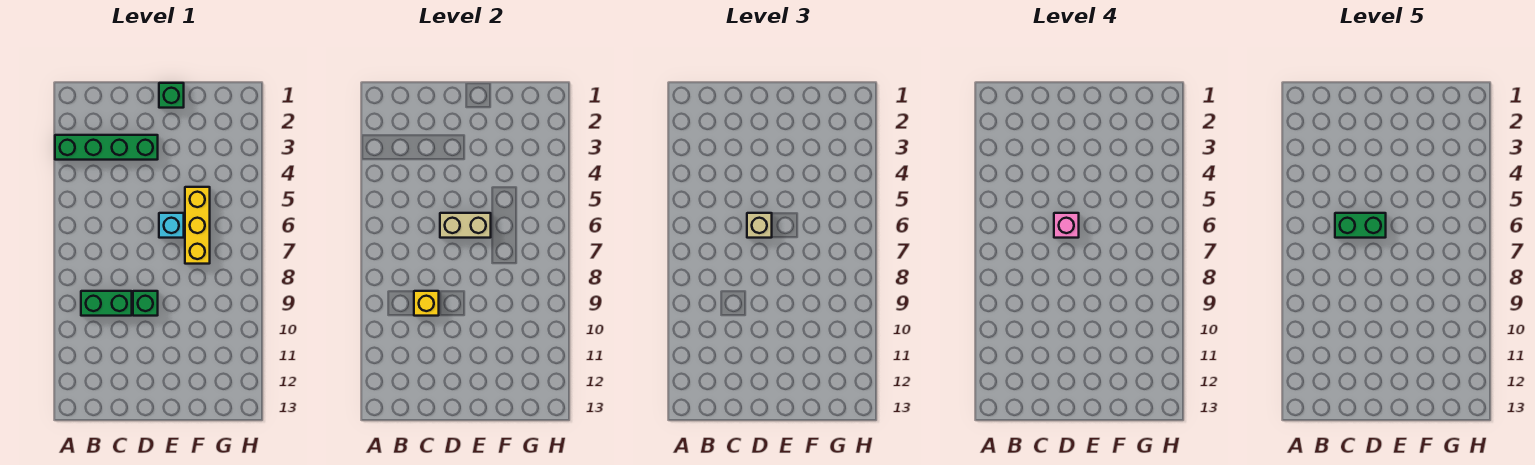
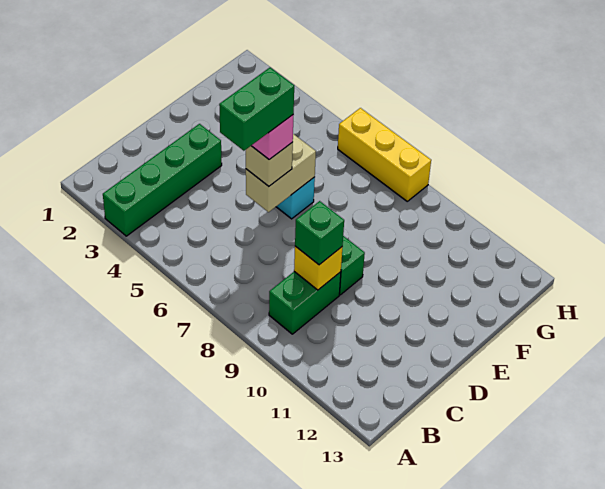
green brick E1 level 1 -> green brick C9 level 3
yellow brick F5:F7 level 1 -> yellow brick H6:H8 level 1

